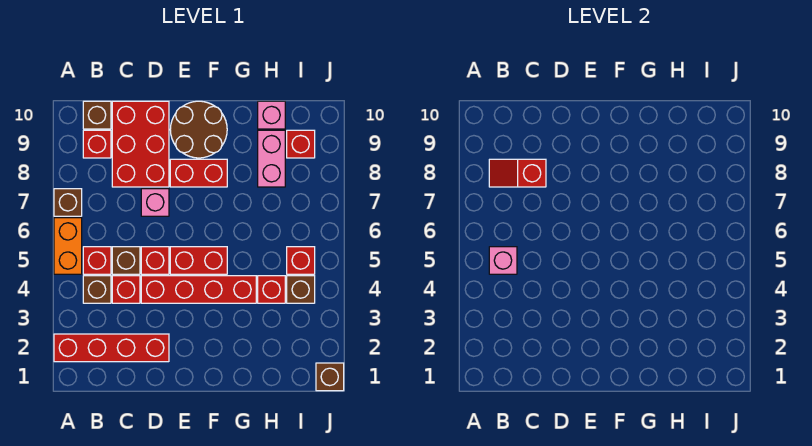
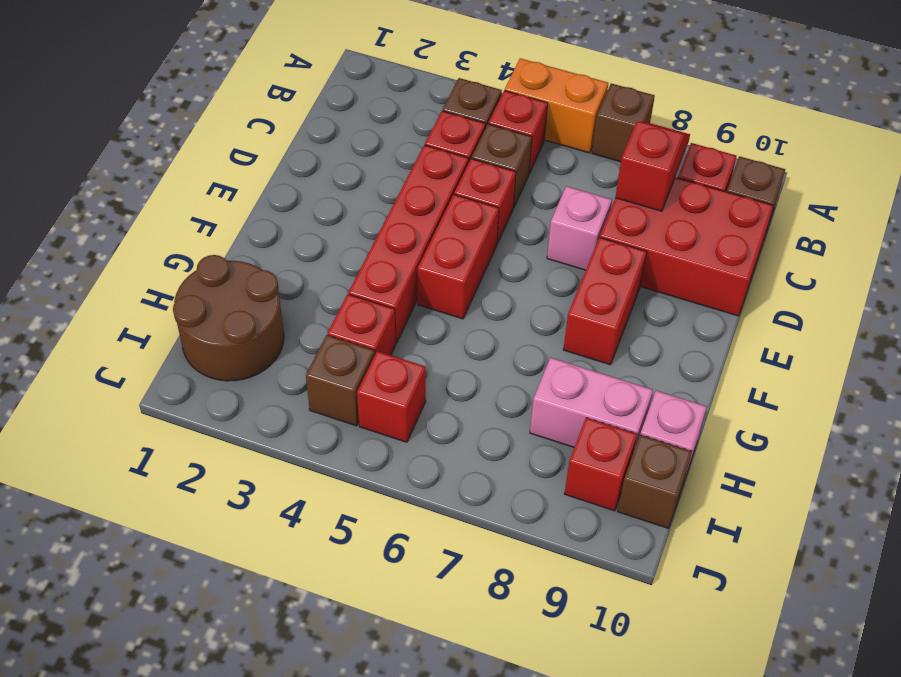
red brick A2:D2 level 1 -> none
pink brick B5 level 2 -> none
brown round brick E9:F10 level 1 -> brown round brick H1:I2 level 1
brown brick J1 level 1 -> brown brick I10 level 1

